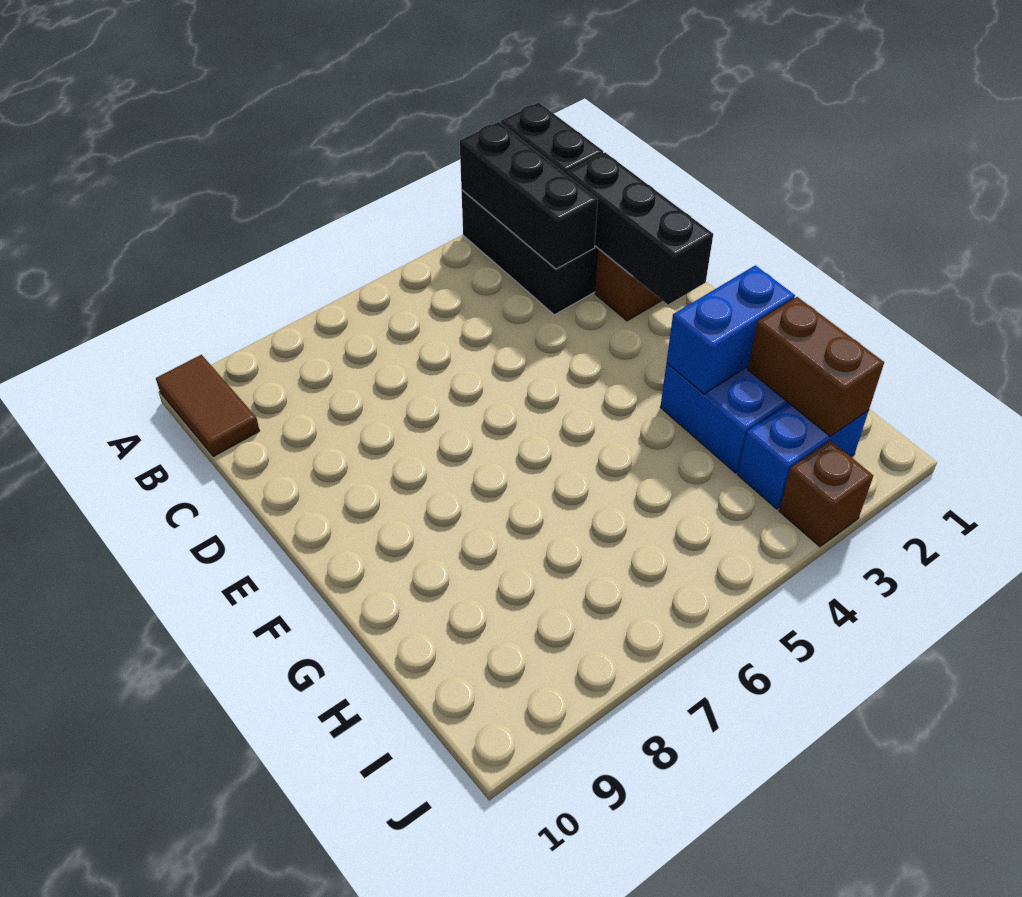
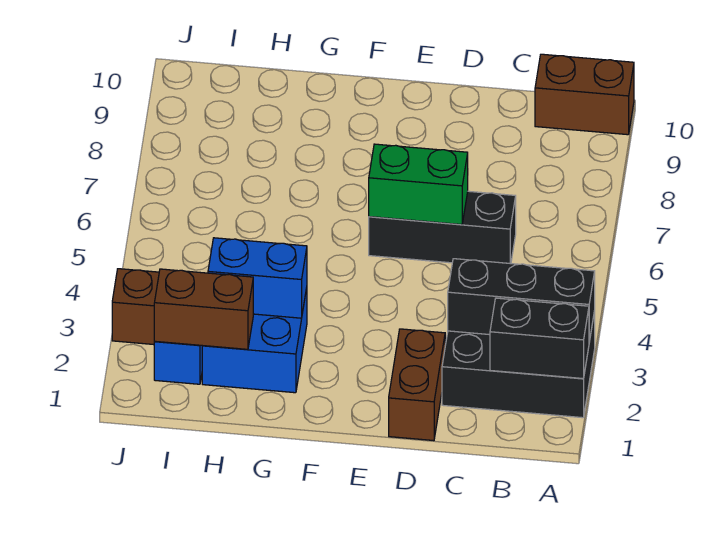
brown tile A10:B10 level 1 -> brown brick A10:B10 level 1
black brick C2:E2 level 2 -> black brick C6:E6 level 1
none -> green brick D6:E6 level 2
blue brick G2:G3 level 2 -> blue brick G3:H3 level 2

